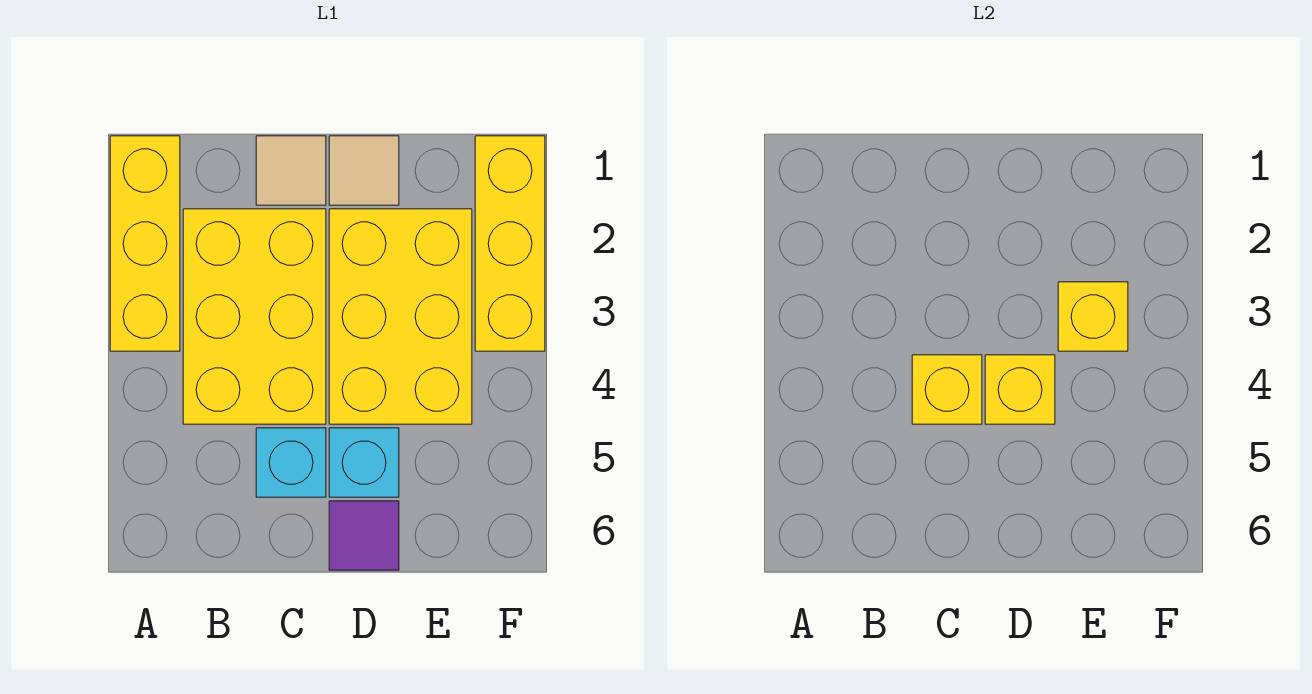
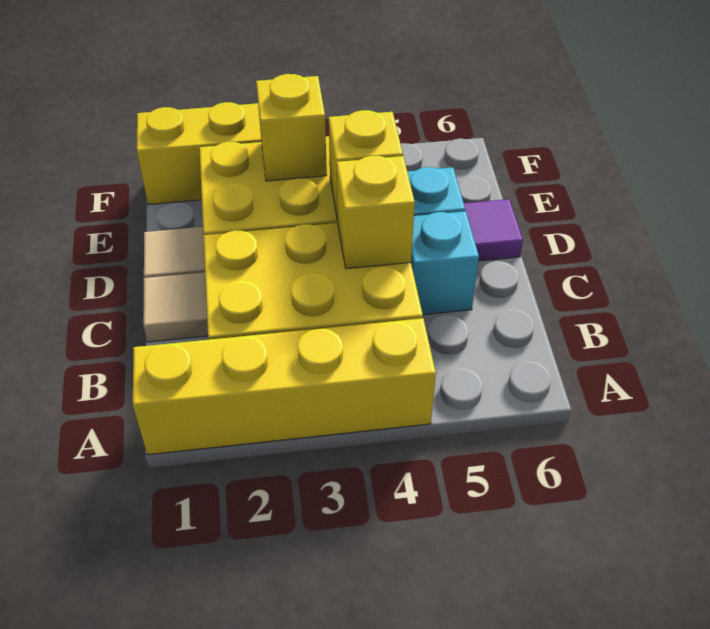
yellow brick A1:A3 level 1 -> yellow brick A1:A4 level 1

